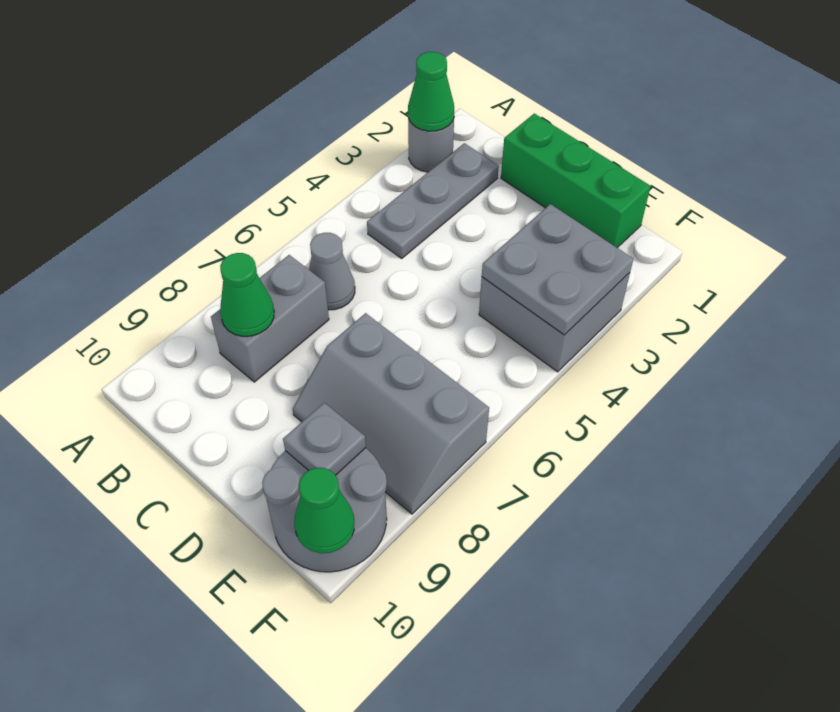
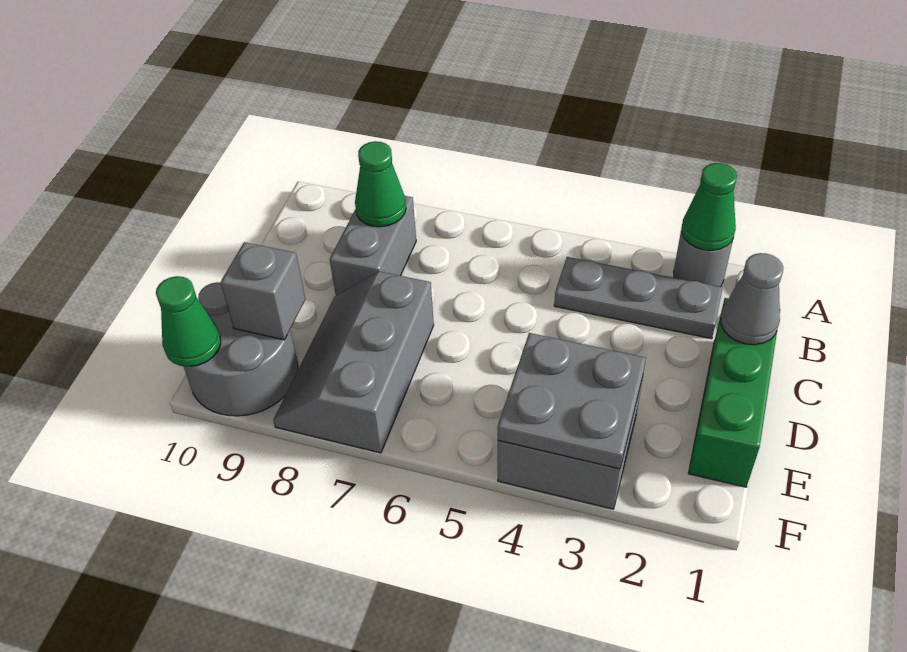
grey cone B6 level 1 -> grey cone C1 level 2
grey brick B7:B8 level 1 -> grey brick B8:C8 level 1
grey plate E9 level 2 -> grey brick E9 level 2

